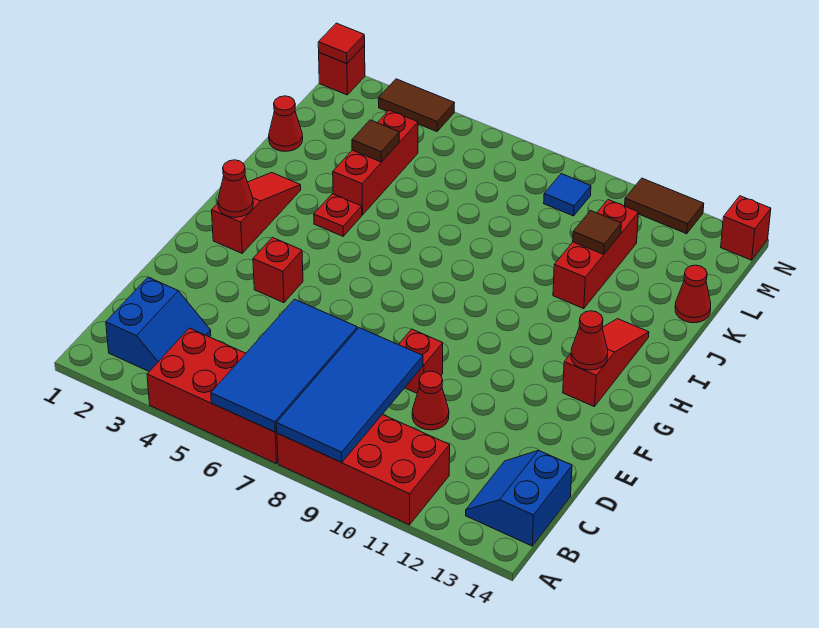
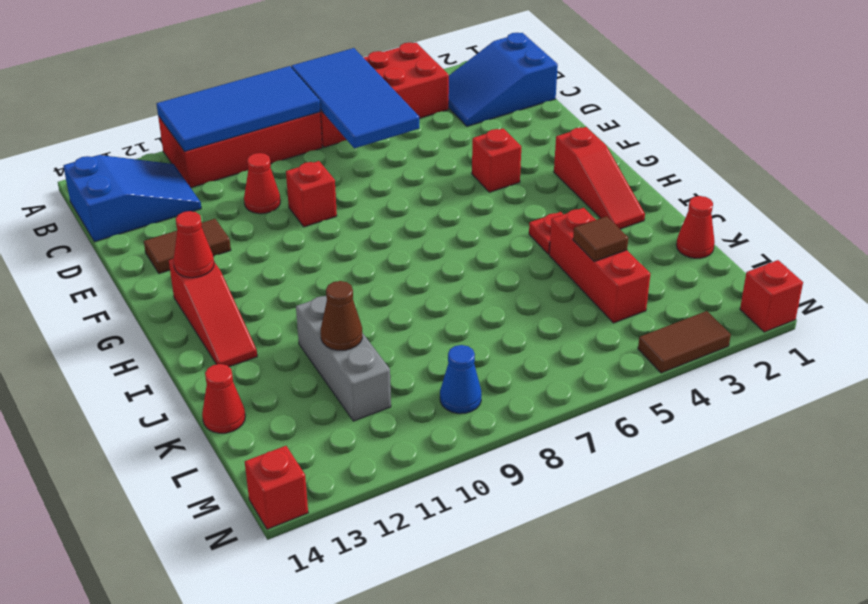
blue tile A8:D9 level 2 -> blue tile A8:B11 level 2
blue slope B2:C3 level 1 top 2 -> blue slope B1:C3 level 1 top 1
blue slope B13:C14 level 1 top 14 -> blue slope B12:C14 level 1 top 14
red cone G2 level 2 -> none
red brick J11:L11 level 1 -> grey brick J11:L11 level 1
brown tile K11 level 2 -> brown cone K11 level 2
blue tile M9 level 1 -> blue cone M9 level 1
red tile N1 level 2 -> none
brown tile N11:N12 level 1 -> brown tile E12:E13 level 1

